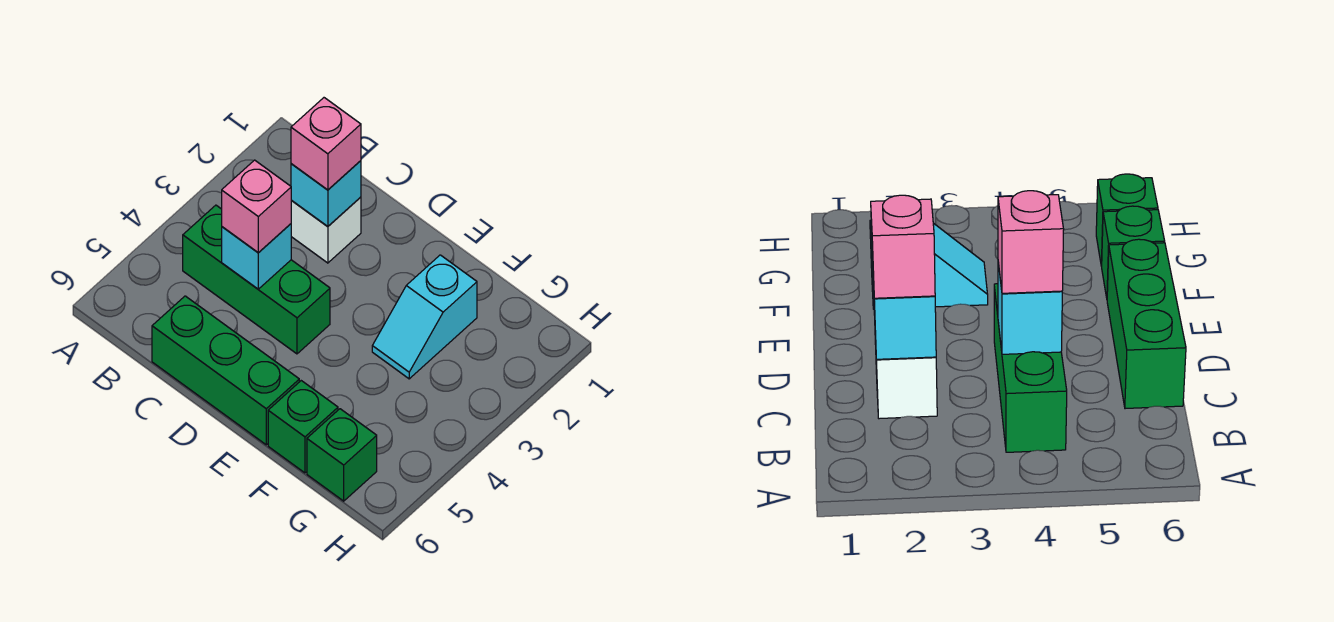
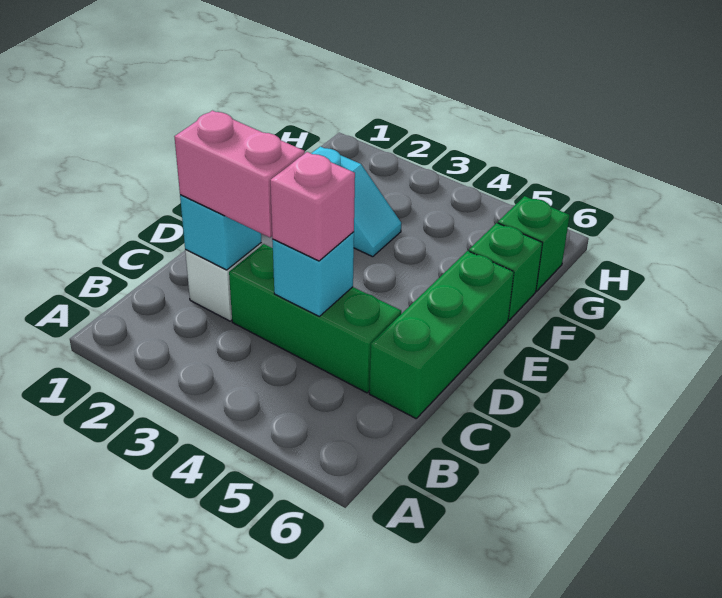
green brick B4:D4 level 1 -> green brick C3:C5 level 1
pink brick C2 level 3 -> pink brick C2:C3 level 3

